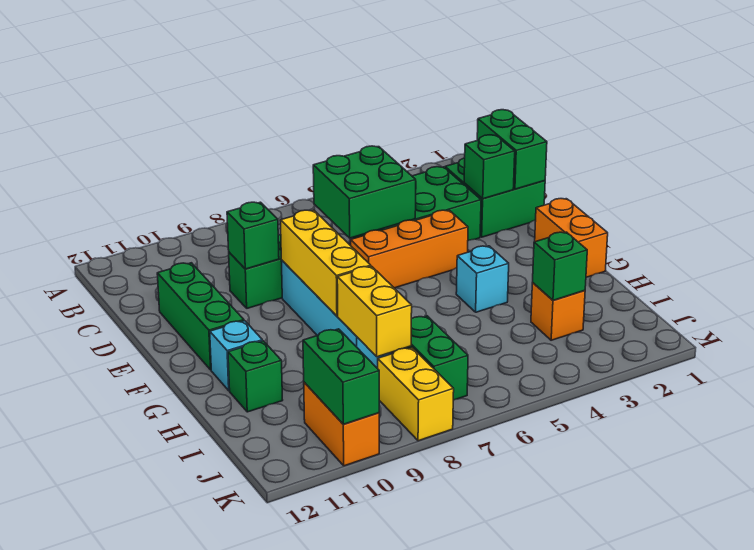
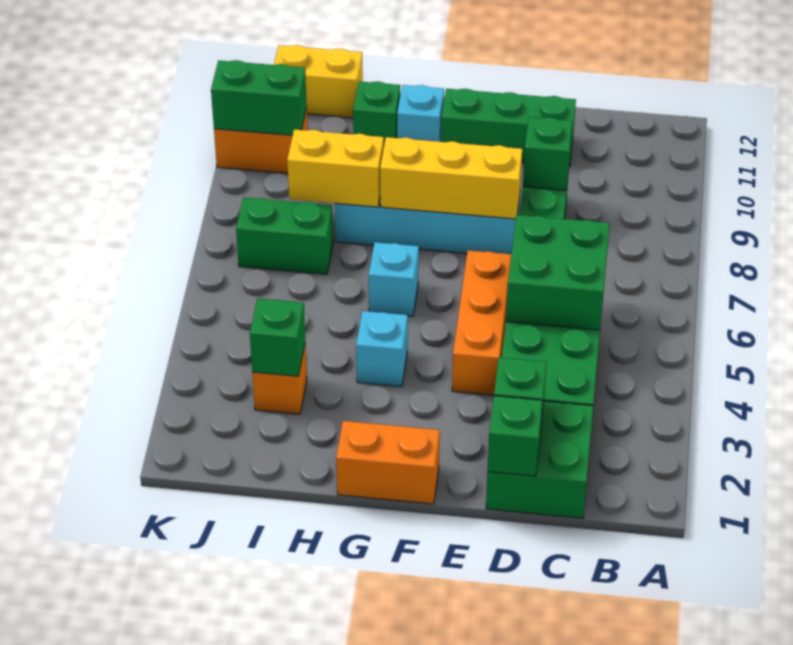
green brick C1:D1 level 2 -> green brick D1 level 2
none -> cyan brick G6 level 1
yellow brick J8:K8 level 1 -> yellow brick I12:J12 level 1

